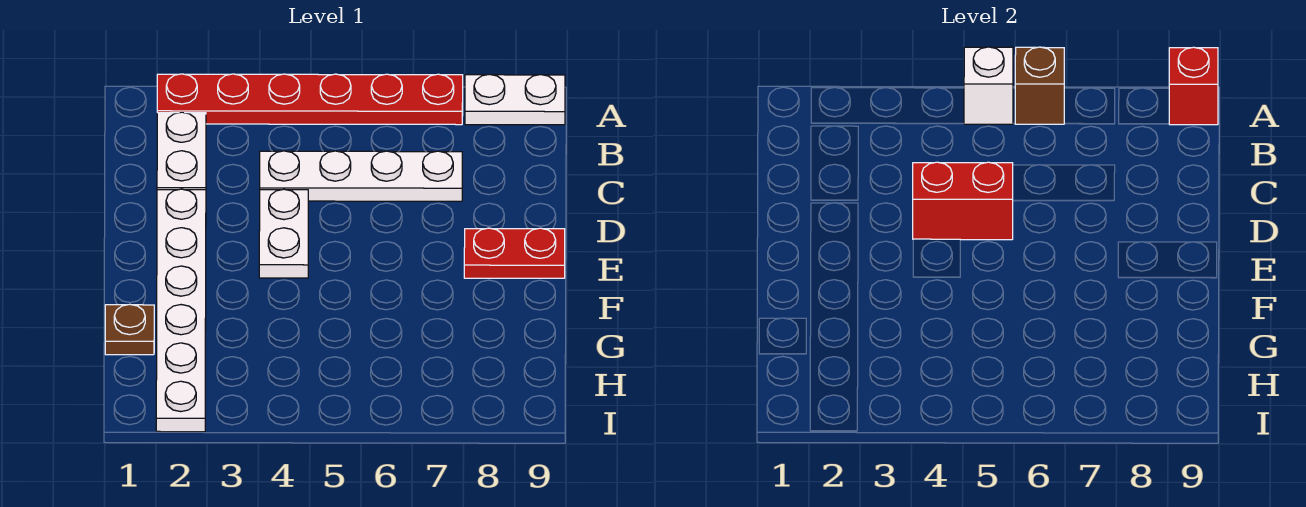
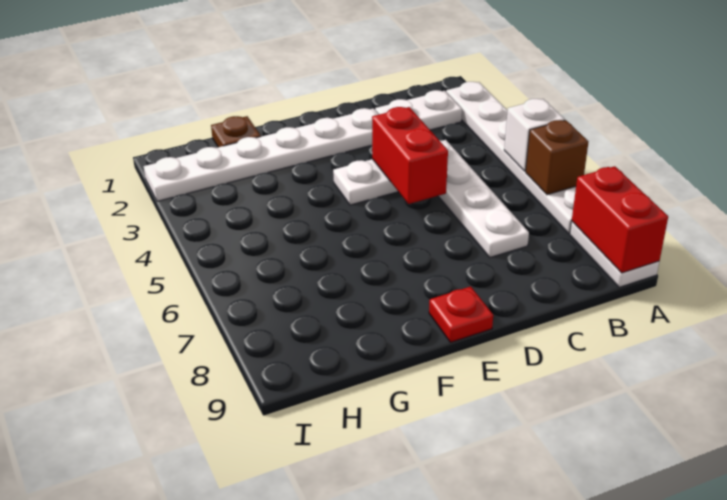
red plate A2:A7 level 1 -> white plate A2:A7 level 1
red brick A9 level 2 -> red brick A8:A9 level 2
red plate E8:E9 level 1 -> red plate E9 level 1

